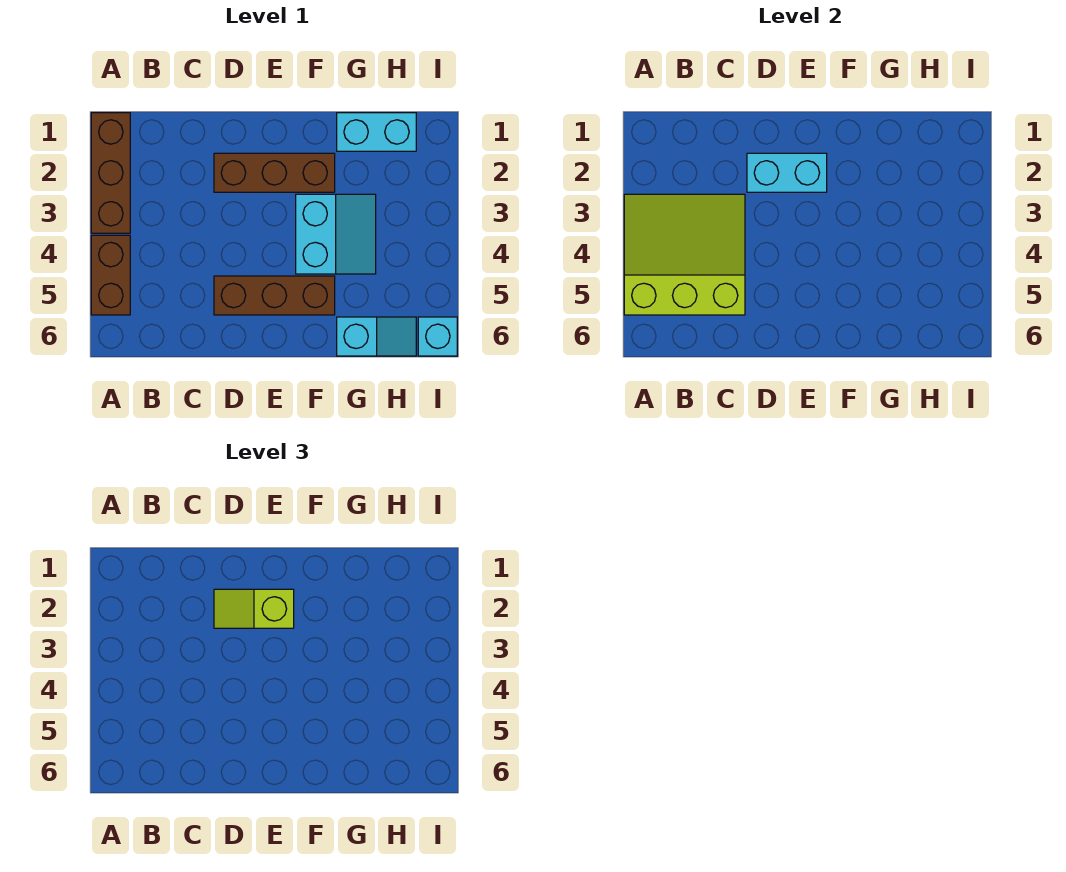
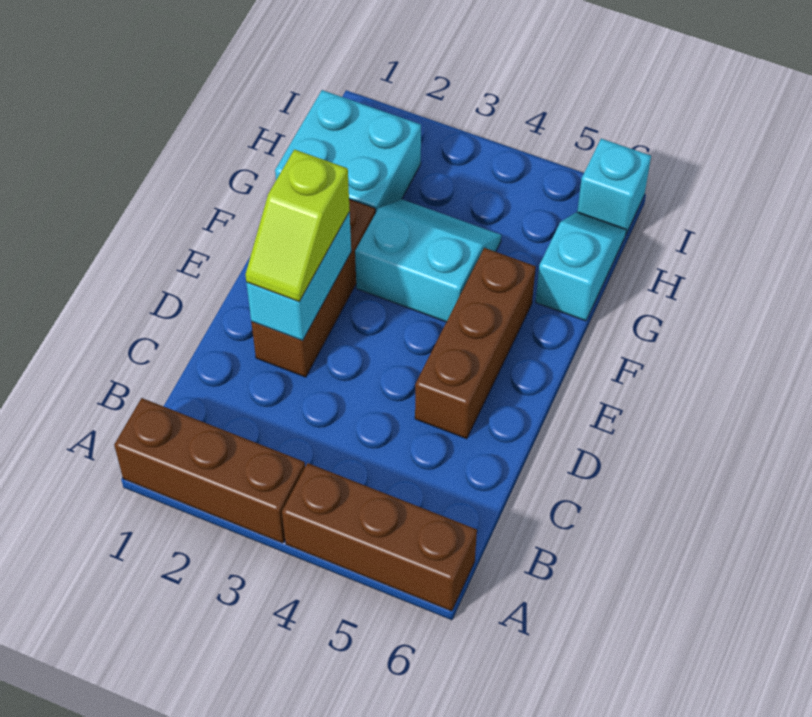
lime slope A3:C5 level 2 top 5 -> none
brown brick A4:A5 level 1 -> brown brick A4:A6 level 1
cyan brick G1:H1 level 1 -> cyan brick G1:H2 level 1

